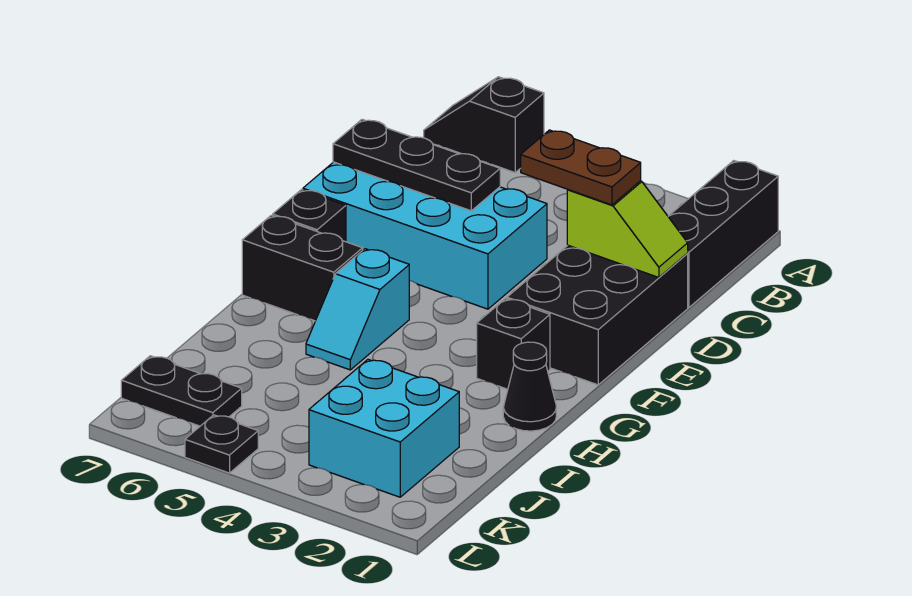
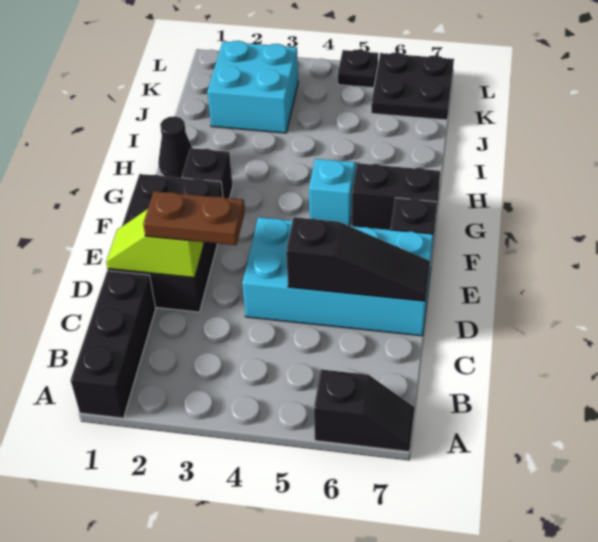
black plate D5:D7 level 2 -> black slope D5:D7 level 2 top 5
black plate K6:K7 level 1 -> black plate K6:L7 level 1

